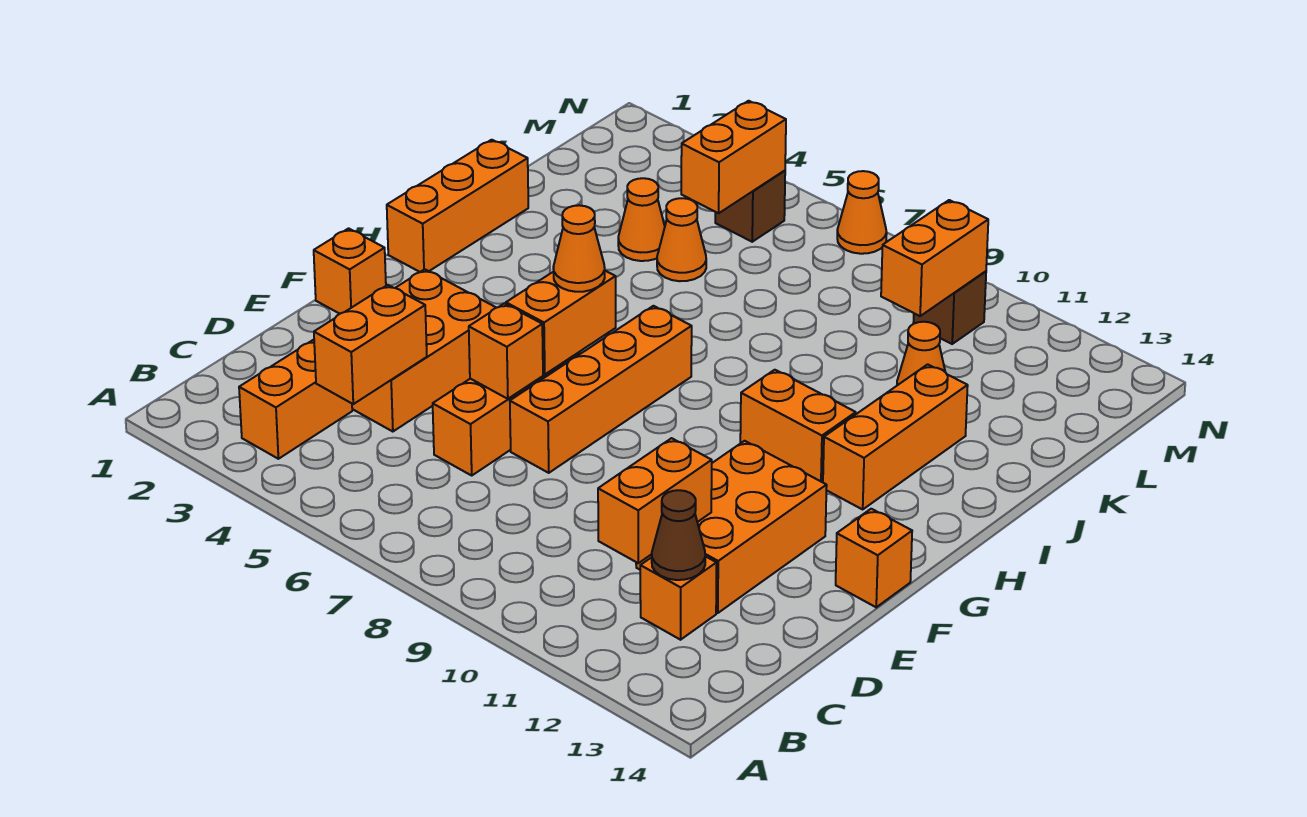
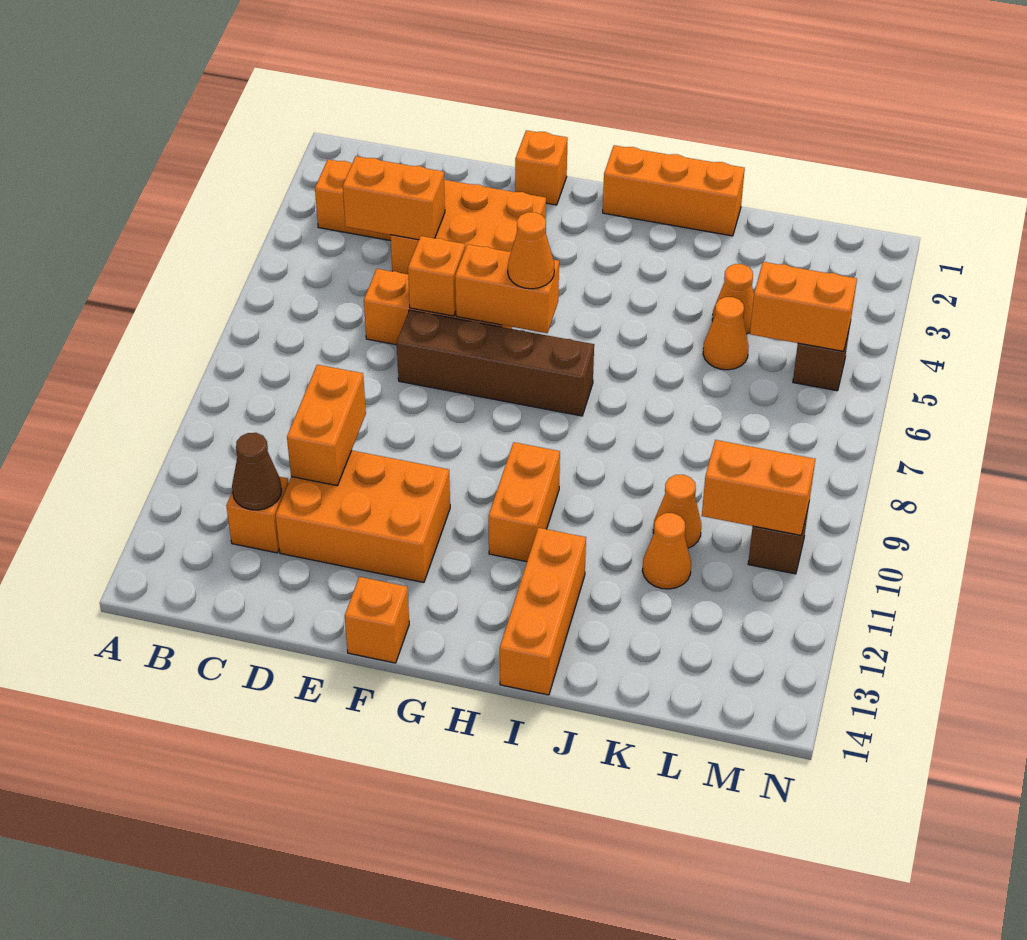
orange brick C11:D11 level 2 -> orange brick D10:D11 level 2
orange brick E7:H7 level 1 -> brown brick E7:H7 level 1
orange brick H12:J12 level 1 -> orange brick I12:I14 level 1
orange cone N7 level 1 -> orange cone K10 level 1

